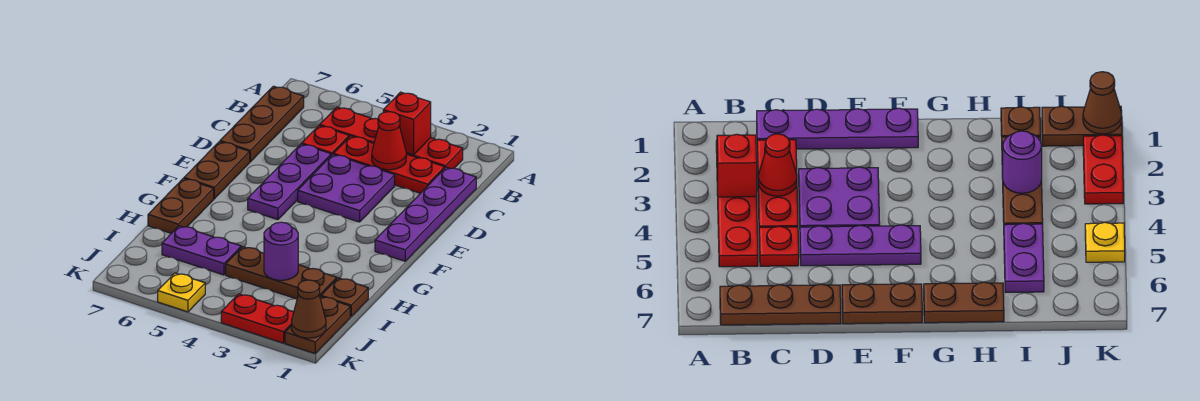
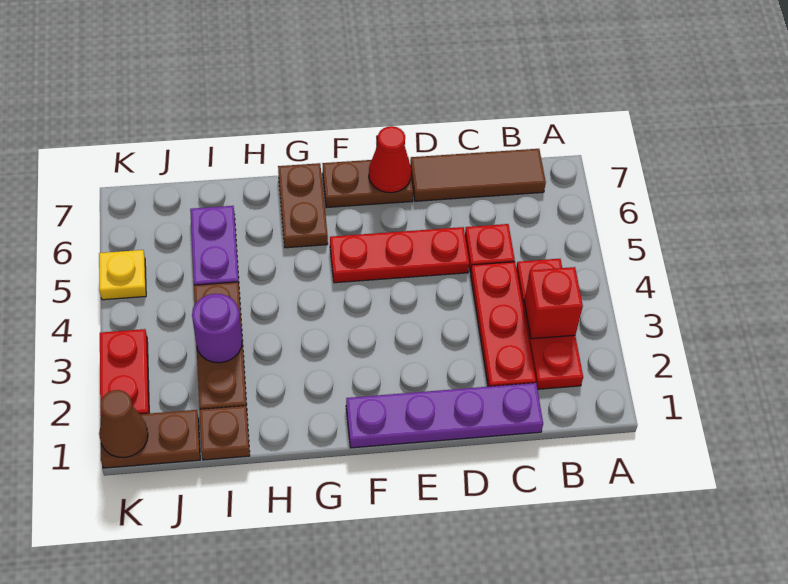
red plate B2:B5 level 1 -> red plate B2:B4 level 1
brown plate B7:D7 level 1 -> brown tile B7:D7 level 1
red cone C3 level 2 -> red cone E7 level 2
purple plate D3:E4 level 1 -> none
purple plate D5:F5 level 1 -> red plate D5:F5 level 1
brown plate G7:H7 level 1 -> brown plate G6:G7 level 1

